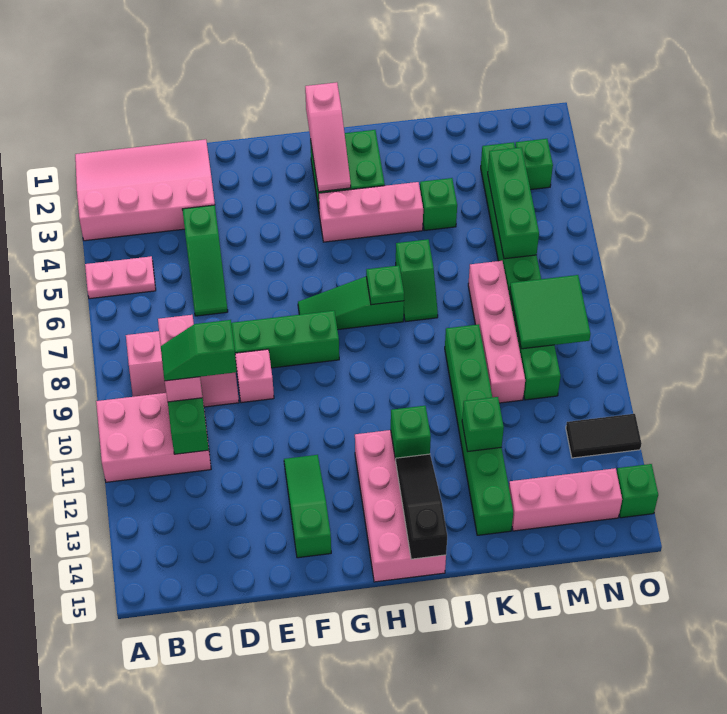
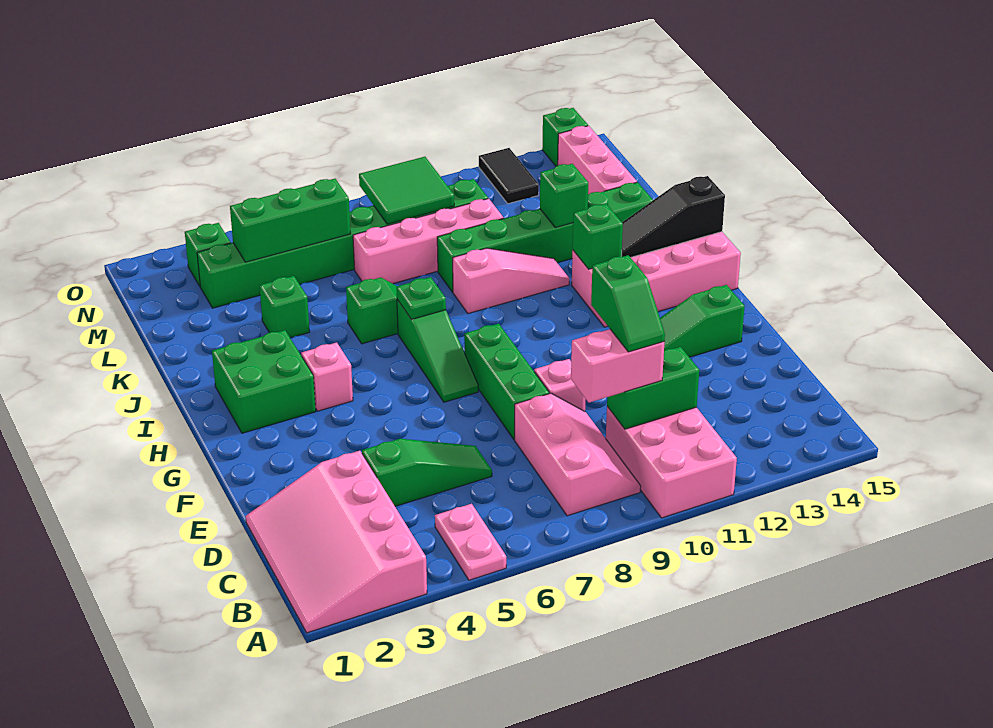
pink slope H1:H3 level 2 top 1 -> pink slope J9:J11 level 1 top 9
pink brick H4:J4 level 1 -> pink brick H4 level 1

